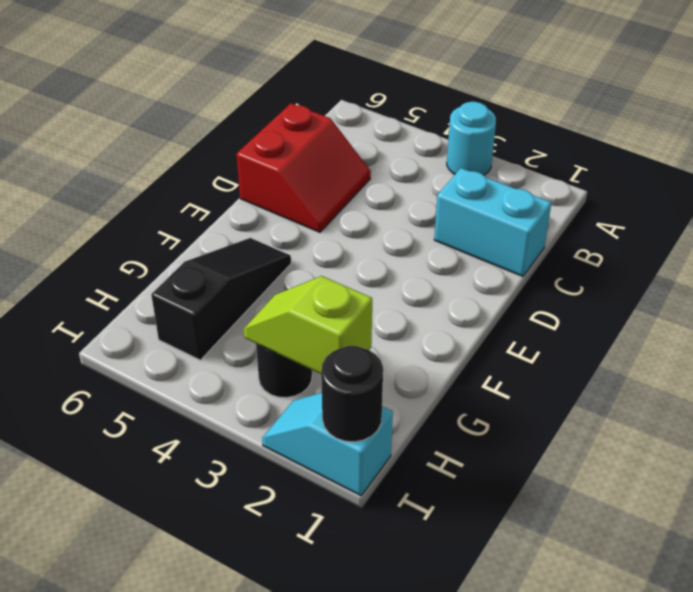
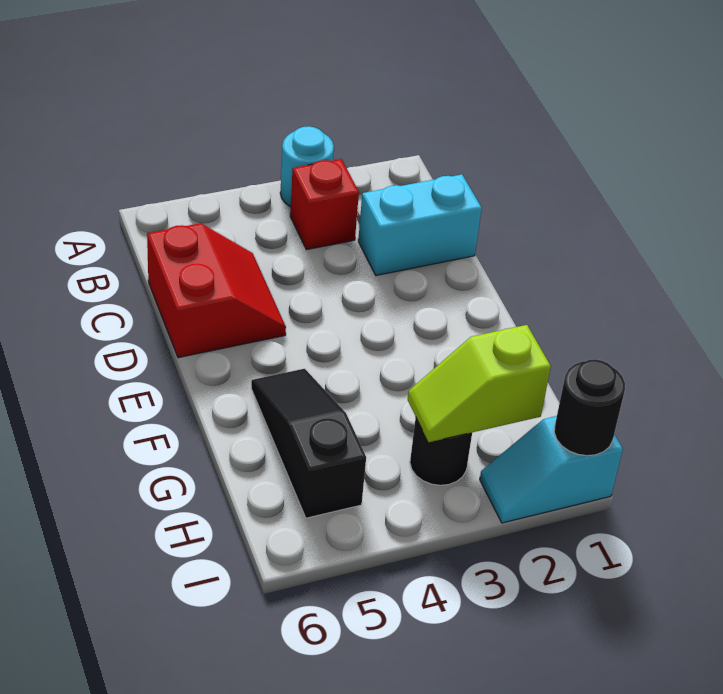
none -> red brick B3 level 1

